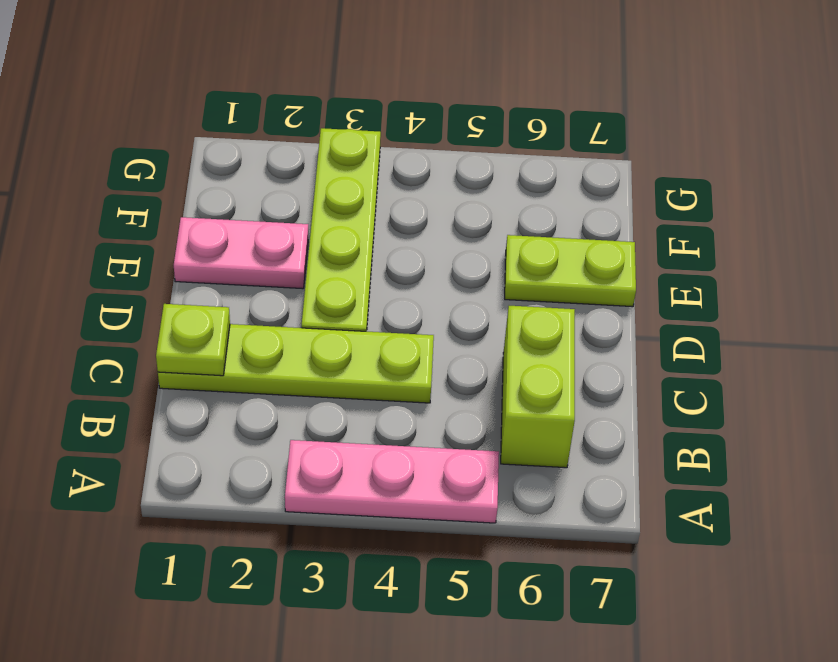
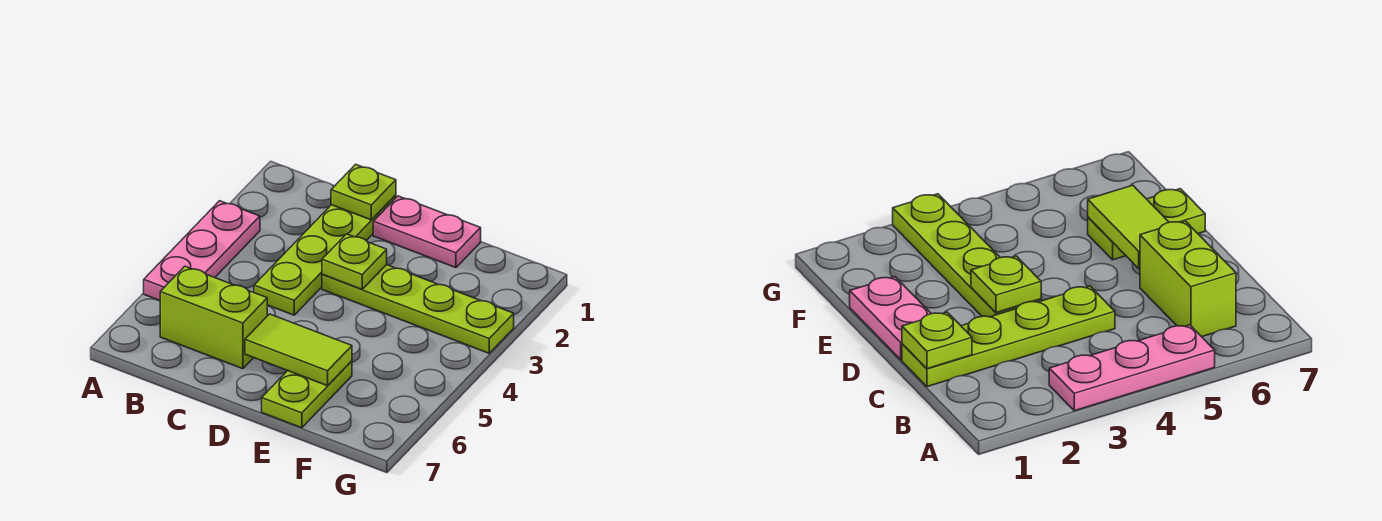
none -> lime plate D3 level 2
none -> lime tile D6:E6 level 2
pink plate E1:E2 level 1 -> pink plate D1:E1 level 1

